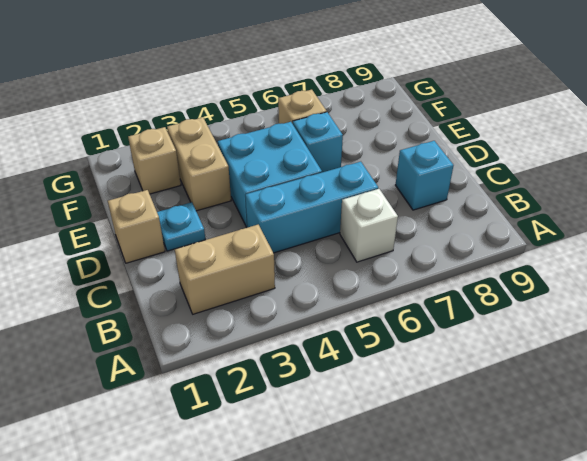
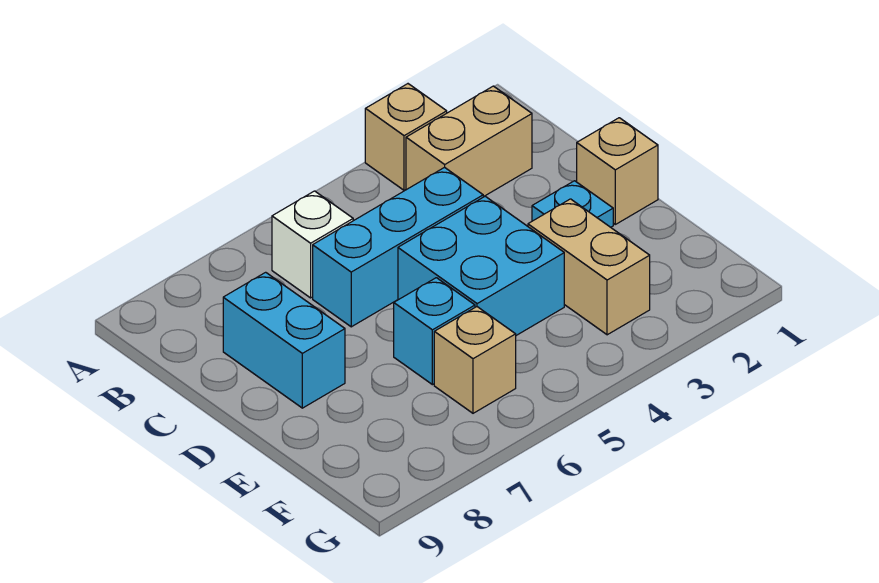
cyan brick C8 level 1 -> cyan brick C8:D8 level 1
tan brick F2 level 1 -> tan brick A3 level 1

